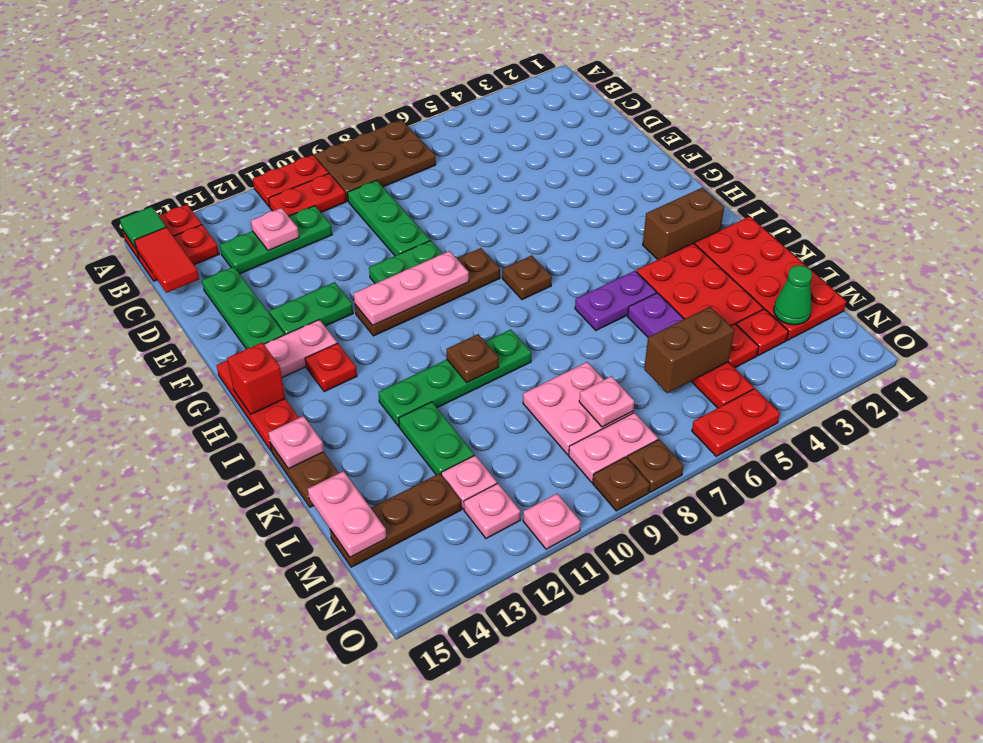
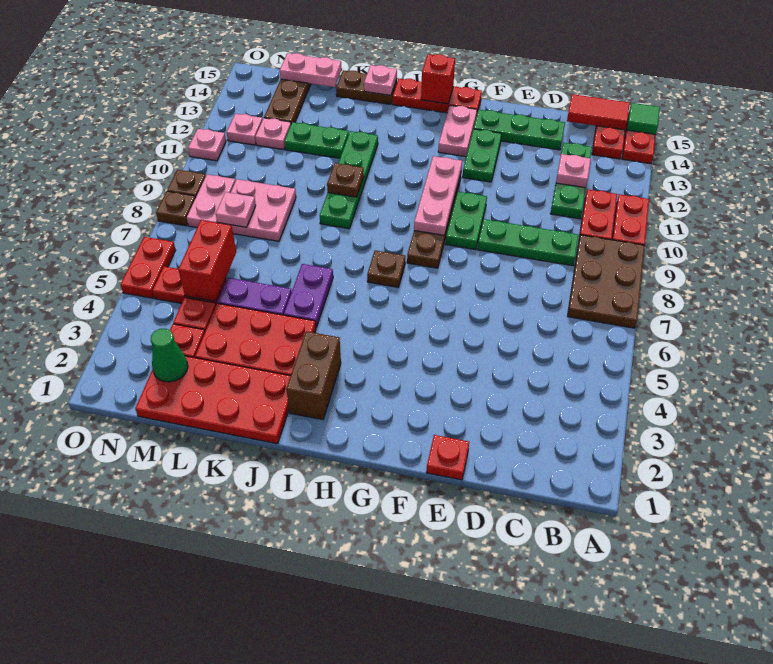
red plate H13 level 1 -> red plate E1 level 1
brown brick M5:M6 level 2 -> red brick M5:M6 level 2

